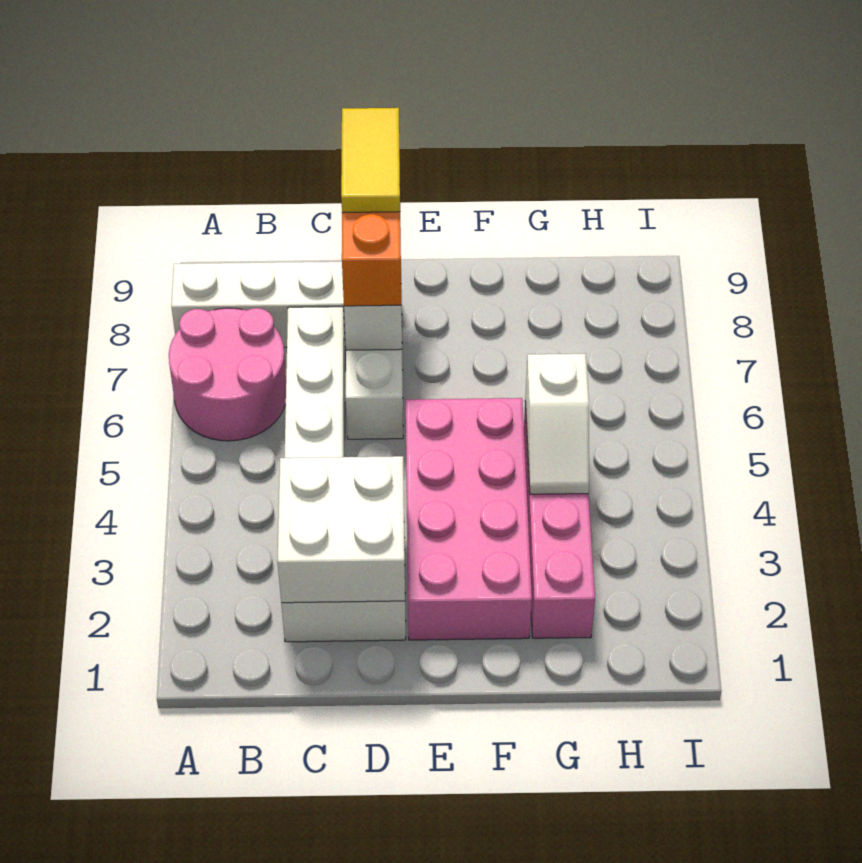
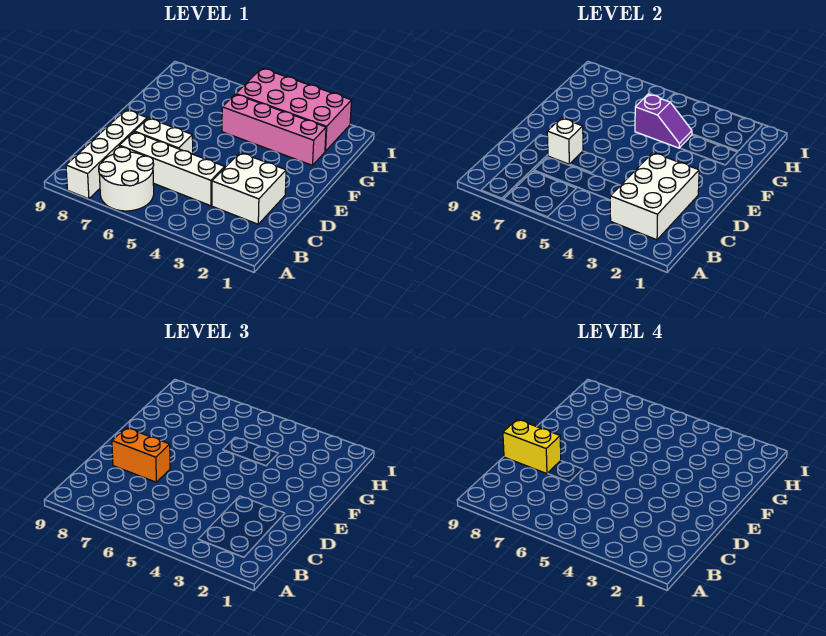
pink round brick A6:B7 level 1 -> white round brick A6:B7 level 1
white brick C2:D3 level 2 -> white brick B2:D3 level 2
yellow tile D8:D9 level 4 -> yellow brick D8:D9 level 4
pink brick E2:F5 level 1 -> pink brick H2:I5 level 1
white slope G4:G5 level 2 top 5 -> purple slope G4:G5 level 2 top 5

